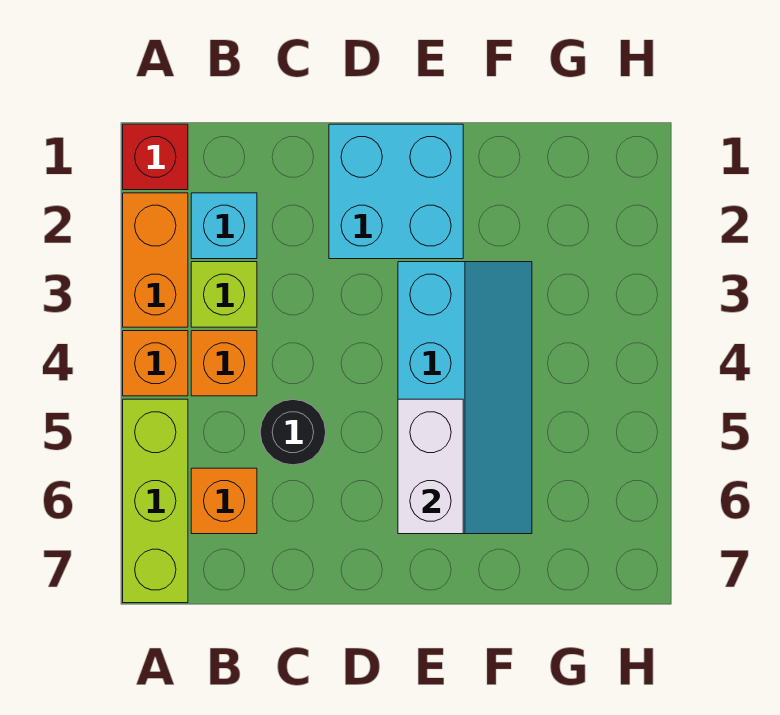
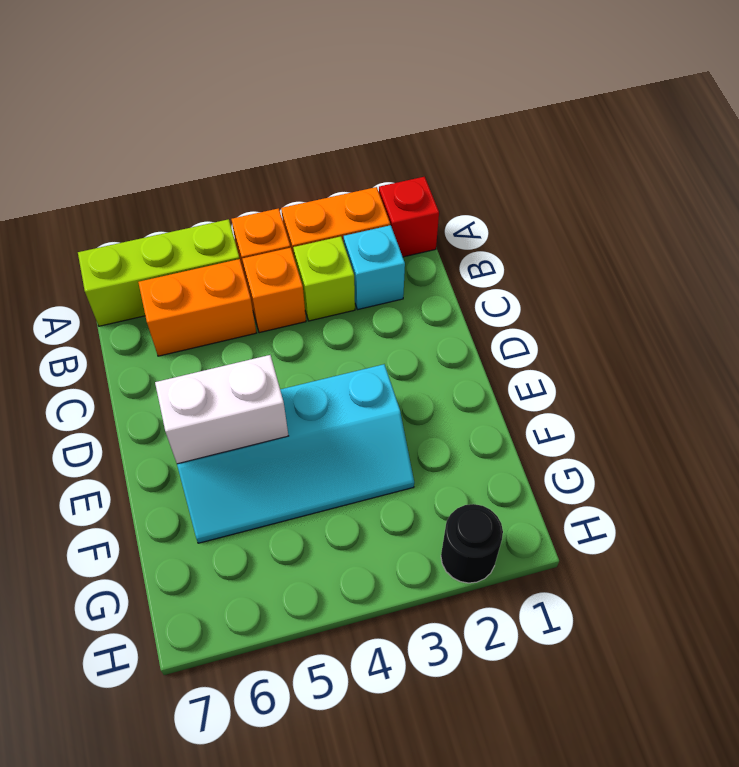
orange brick B6 level 1 -> orange brick B5:B6 level 1
black round brick C5 level 1 -> black round brick H2 level 1
cyan brick D1:E2 level 1 -> none

